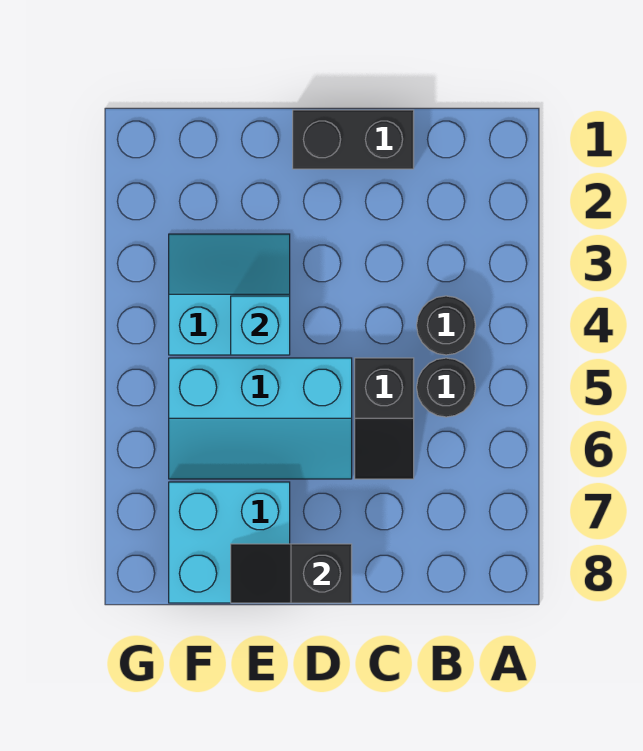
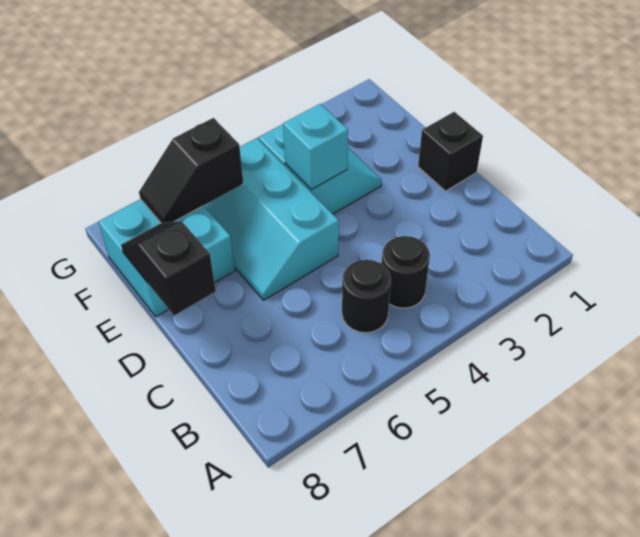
black brick C1:D1 level 1 -> black brick D1 level 1
black slope C5:C6 level 1 top 5 -> black slope F6:F7 level 2 top 6

